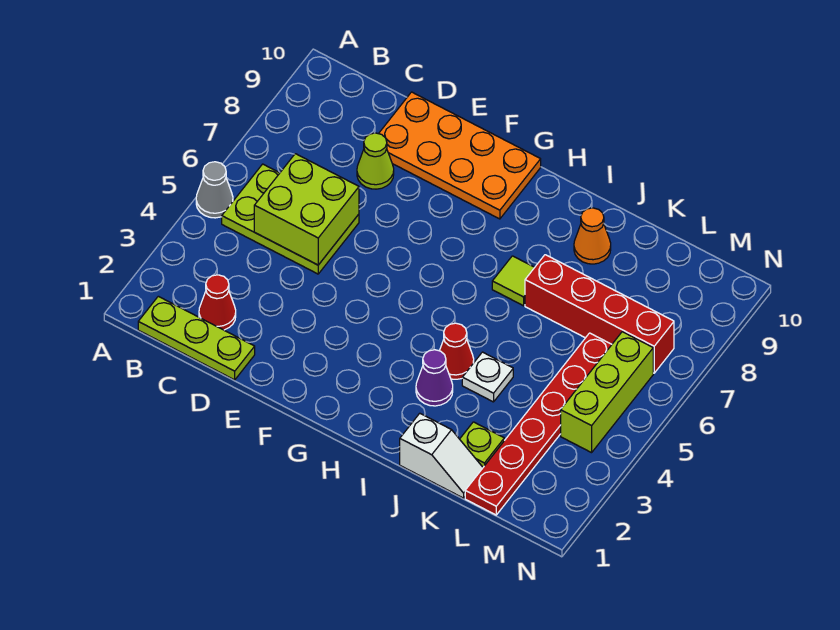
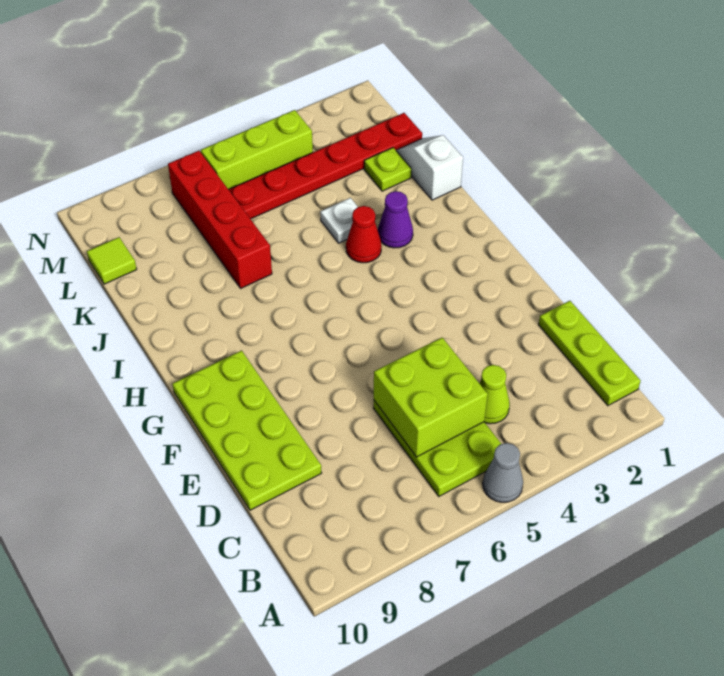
red cone C2 level 1 -> none
lime cone D8 level 1 -> lime cone C4 level 1
orange plate D9:G10 level 1 -> lime plate D9:G10 level 1
lime tile I7 level 1 -> lime tile L10 level 1
orange cone J9 level 1 -> none

